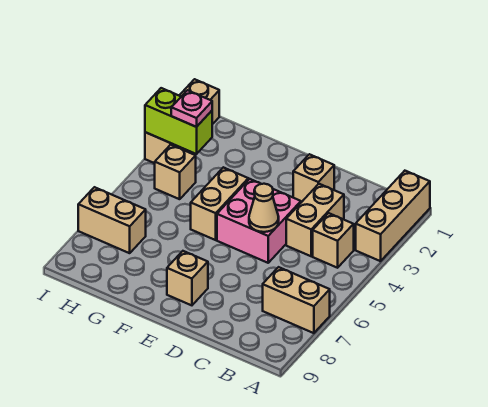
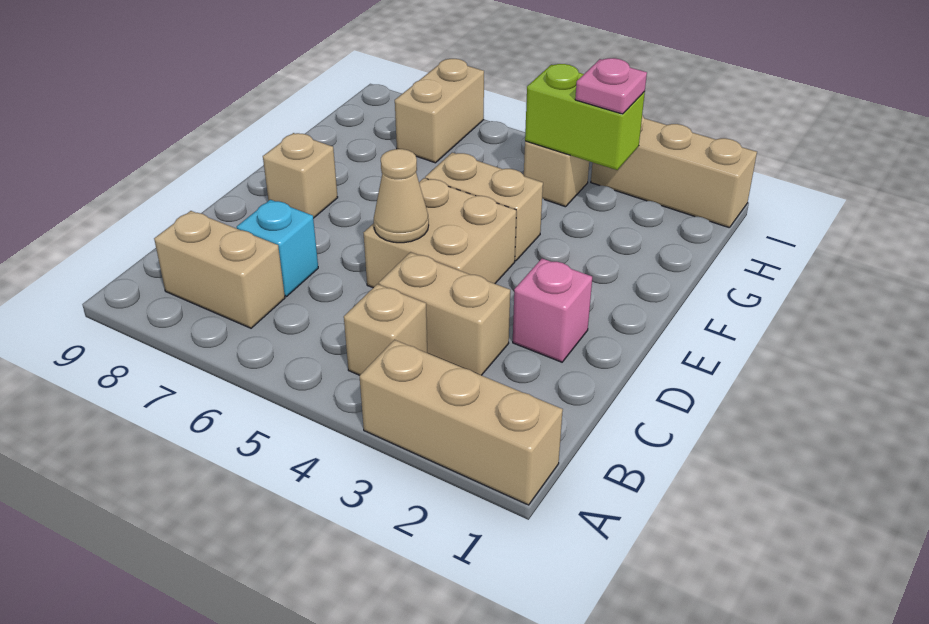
tan brick A7:B7 level 1 -> tan brick B7:B8 level 1
none -> cyan brick C7 level 1
tan brick D2 level 1 -> pink brick D2 level 1
pink brick D4:E5 level 1 -> tan brick D4:E5 level 1
lime brick H3:I3 level 2 -> lime brick H3:H4 level 2

